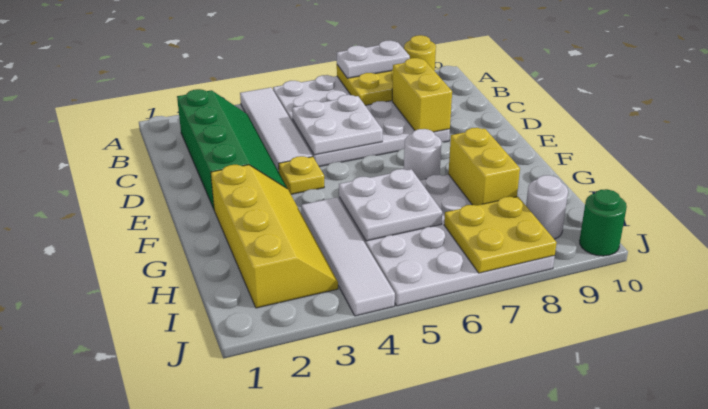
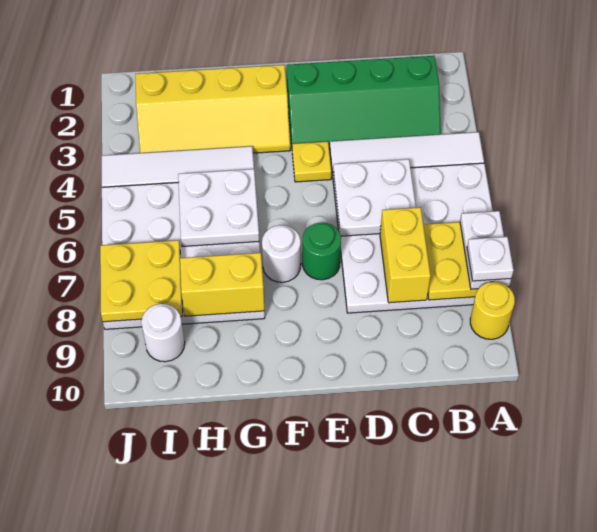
none -> white plate A8 level 4
yellow brick C8:D8 level 2 -> yellow brick C7:C8 level 2
green round brick J10 level 1 -> green round brick E7 level 1

